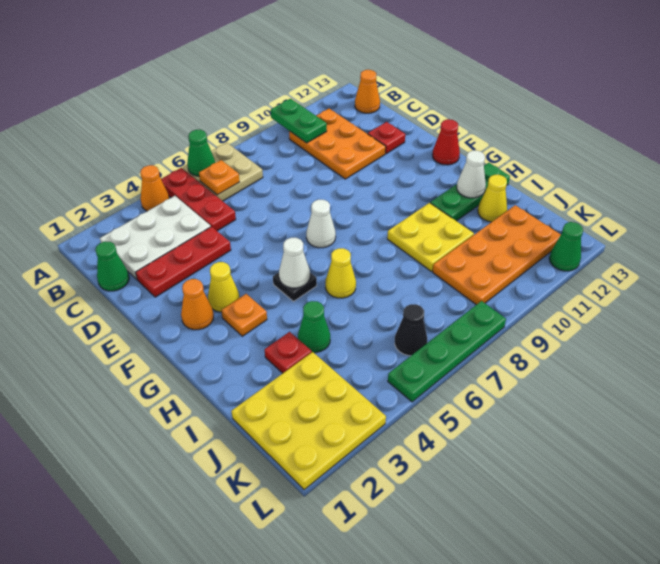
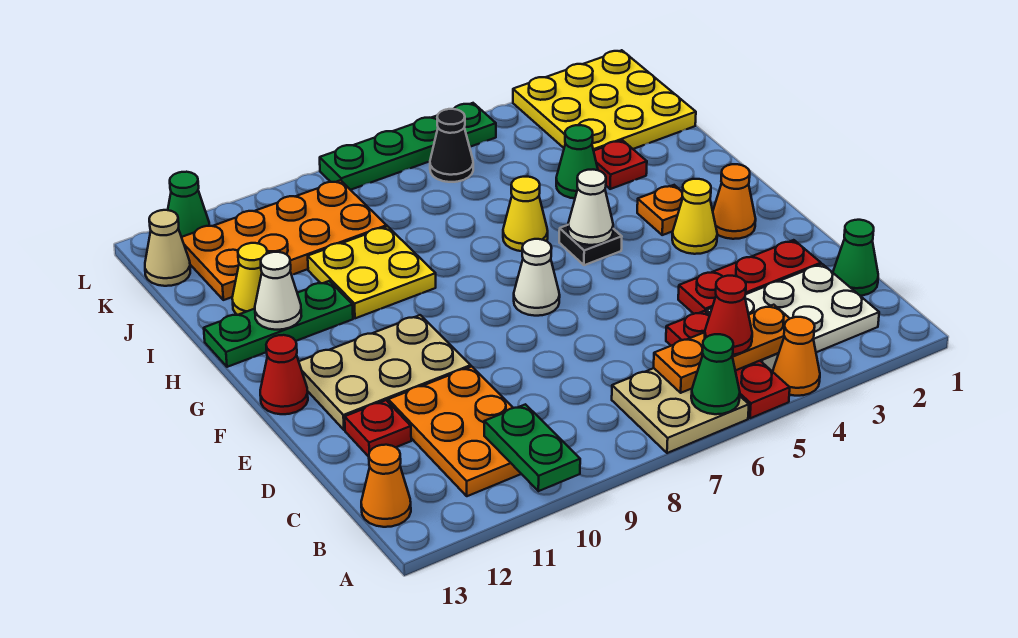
none -> red cone B5 level 3
orange plate B6 level 2 -> orange plate B4:B6 level 2
none -> tan plate E10:F12 level 1
none -> tan cone K13 level 1

